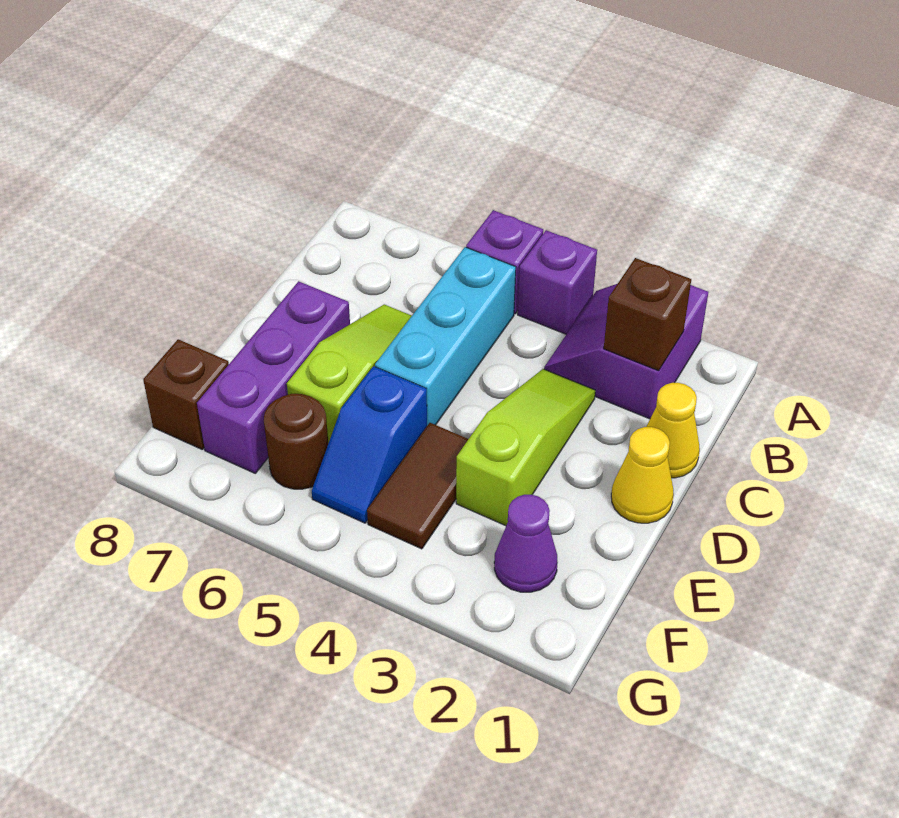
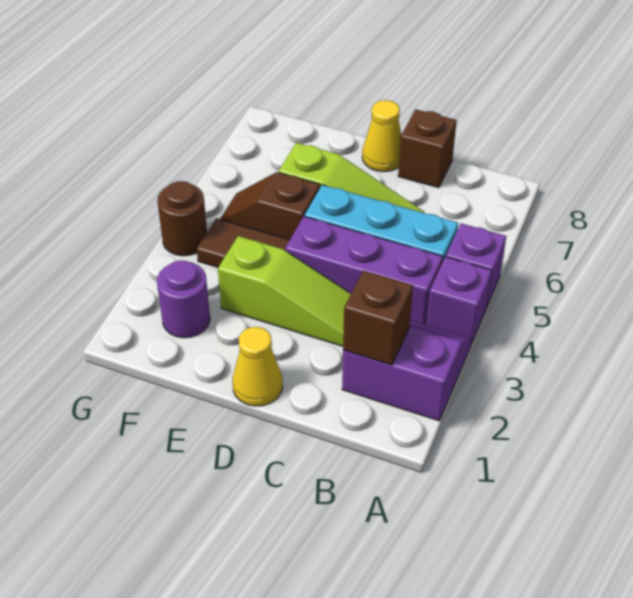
yellow cone C1 level 1 -> yellow cone D8 level 1
purple brick D7:F7 level 1 -> purple brick B4:D4 level 1
blue slope E5:F5 level 1 top E -> brown slope E5:F5 level 1 top E
purple cone F2 level 1 -> purple round brick F2 level 1
brown round brick F6 level 1 -> brown round brick G4 level 1
brown brick F8 level 1 -> brown brick C8 level 1

